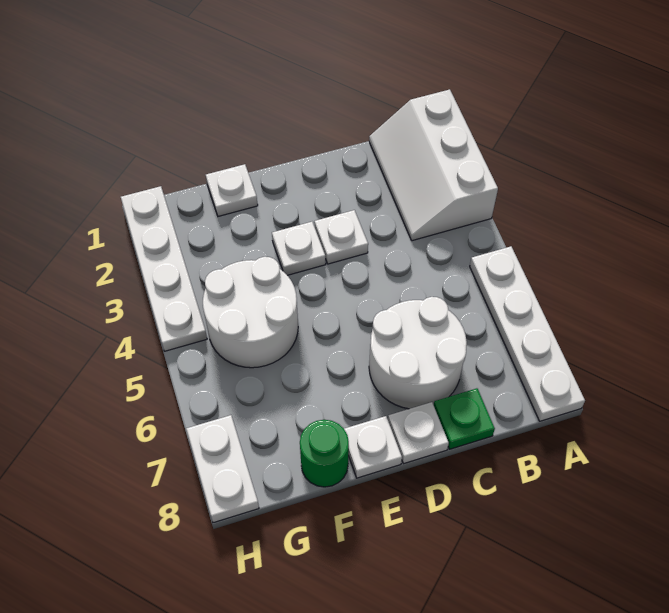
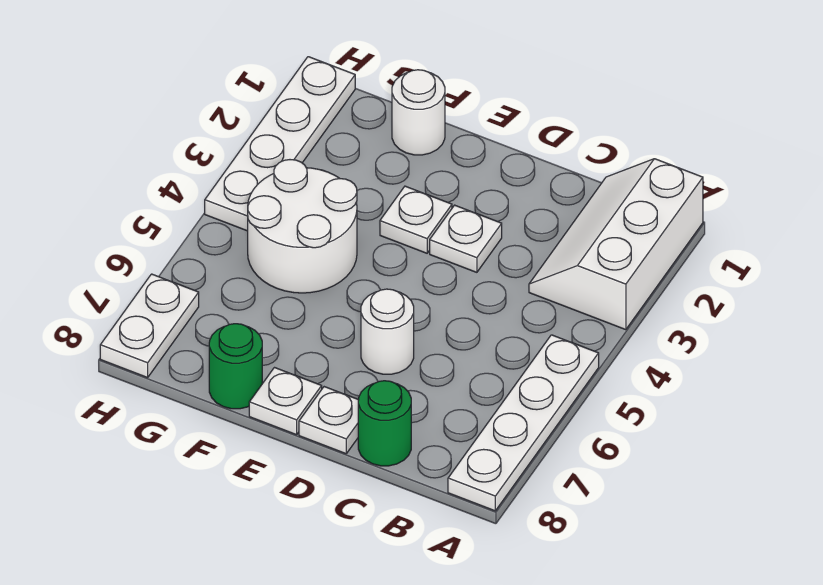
white round brick C6:D7 level 1 -> white round brick D6 level 1
green plate C8 level 1 -> green round brick C8 level 1
white plate F1 level 1 -> white round brick F1 level 1

